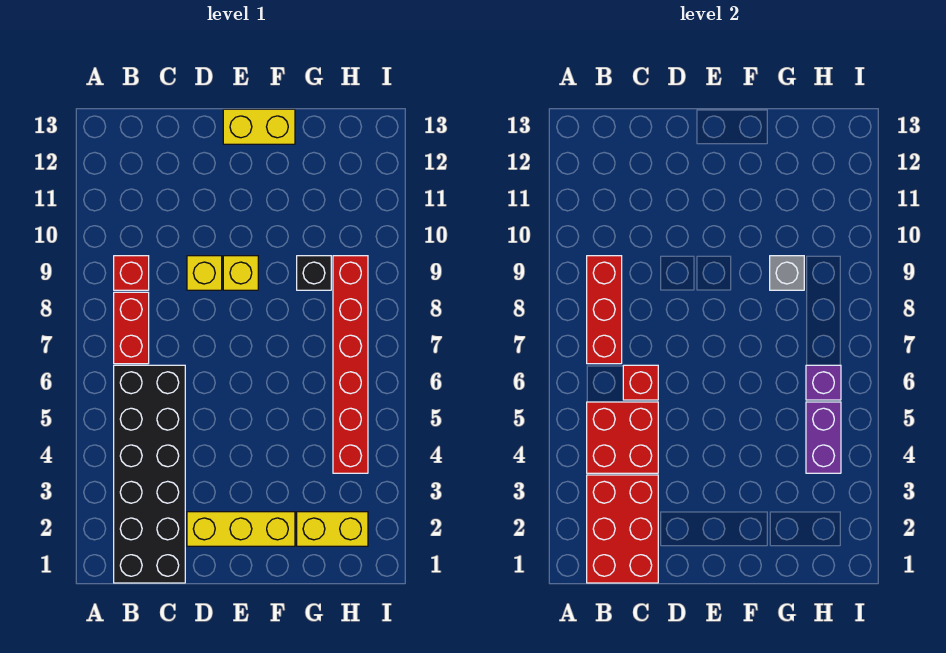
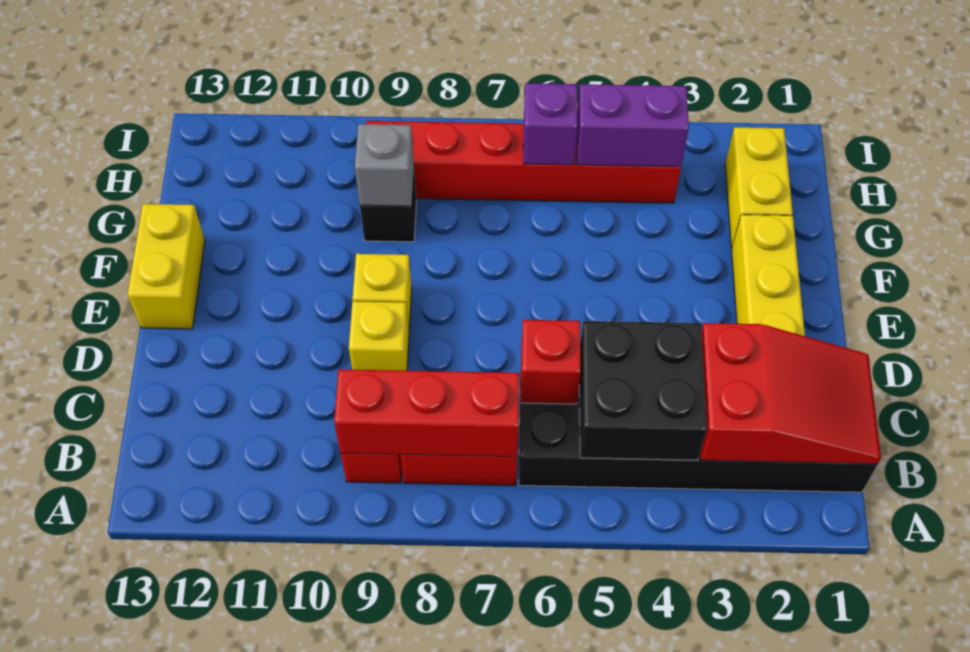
red brick B1:C3 level 2 -> red slope B1:C3 level 2 top 3
red brick B4:C5 level 2 -> black brick B4:C5 level 2

